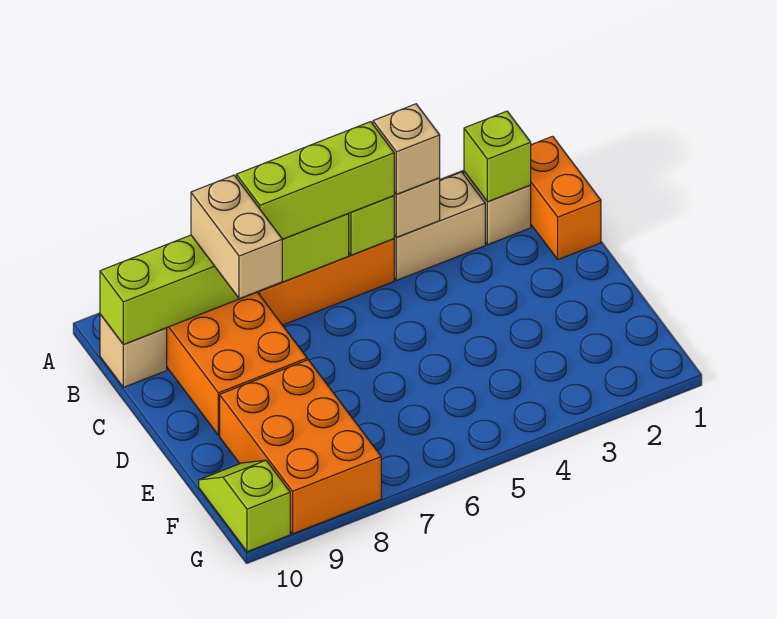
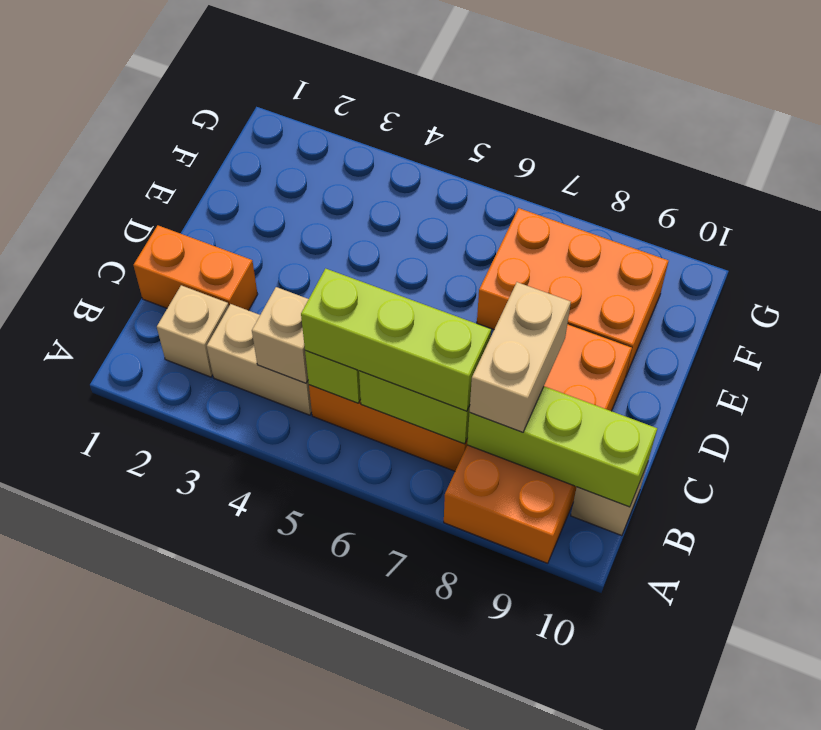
orange brick B1:C1 level 1 -> orange brick C1:C2 level 1
lime brick B2 level 2 -> none
tan brick B4 level 3 -> none
orange brick E8:G9 level 1 -> orange brick E7:F9 level 1
lime slope F10:G10 level 1 top G -> none

